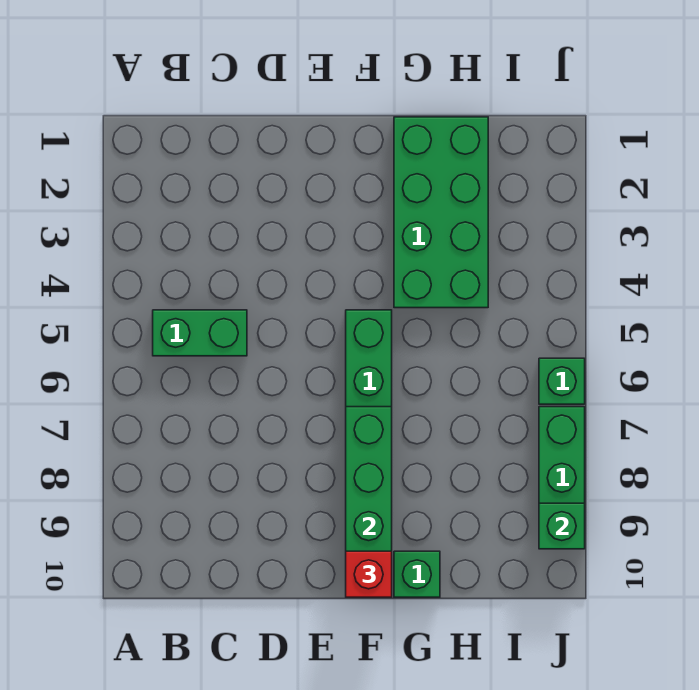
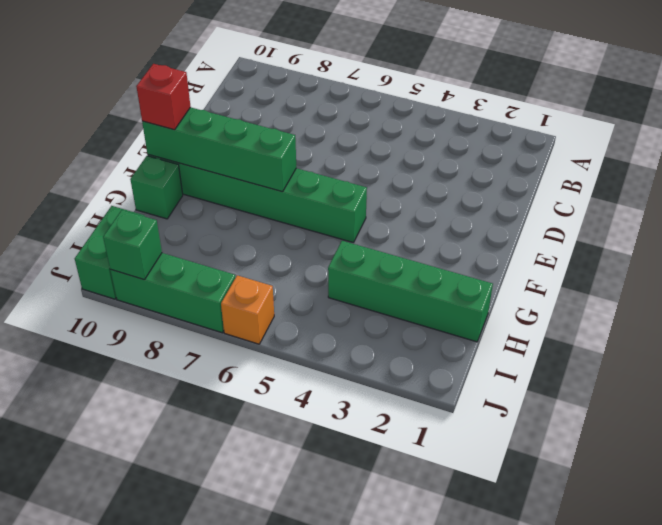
green brick B5:C5 level 1 -> green brick I10:J10 level 1
green brick G1:H4 level 1 -> green brick H1:H4 level 1
green brick J6 level 1 -> orange brick J6 level 1

